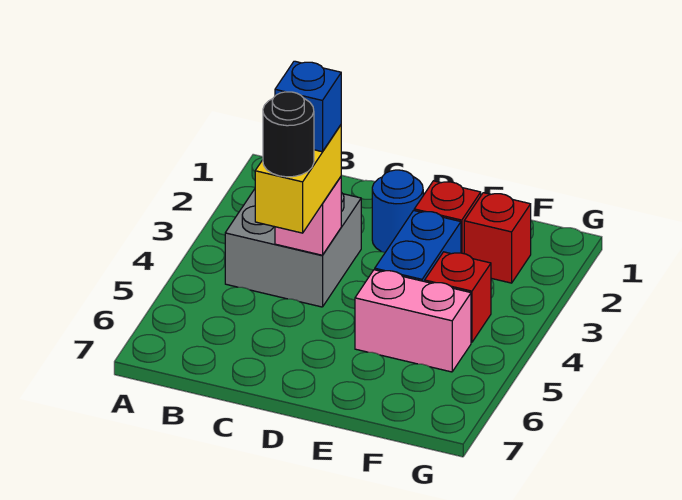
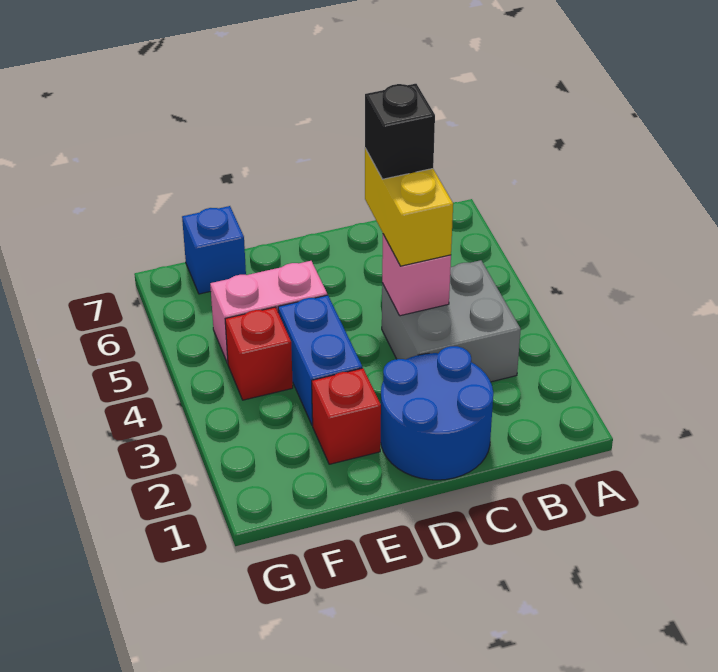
blue brick C4 level 4 -> blue brick F7 level 1
black round brick C5 level 4 -> black brick C5 level 4
blue round brick D2 level 1 -> blue round brick C1:D2 level 1
red brick F2 level 1 -> none

